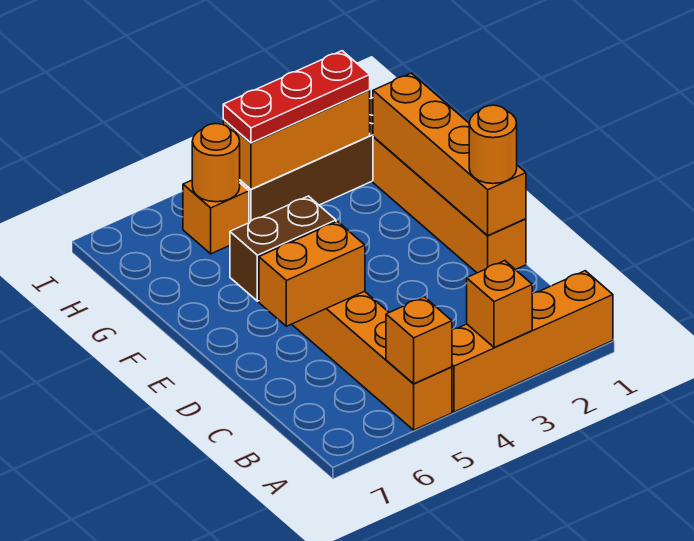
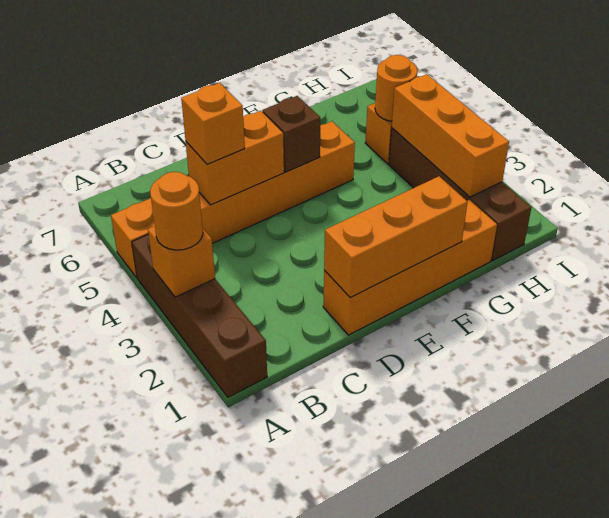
orange brick A1:A4 level 1 -> brown brick A1:A4 level 1
orange brick A5 level 2 -> orange brick C5 level 3
orange brick D1:G1 level 2 -> orange brick D1:F1 level 2
orange round brick D1 level 3 -> orange round brick A3 level 3
orange brick D5:D6 level 2 -> orange brick C5:D5 level 2
brown brick E5:E6 level 2 -> brown brick E5 level 2
red plate H2:H4 level 3 -> none

